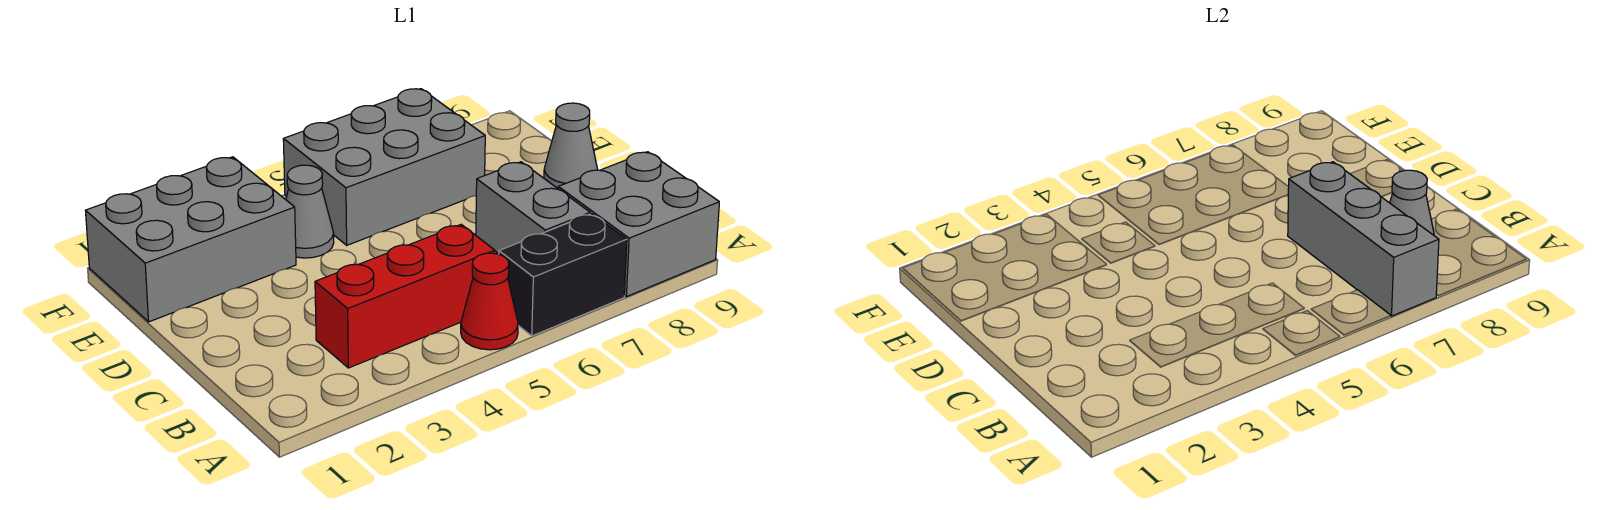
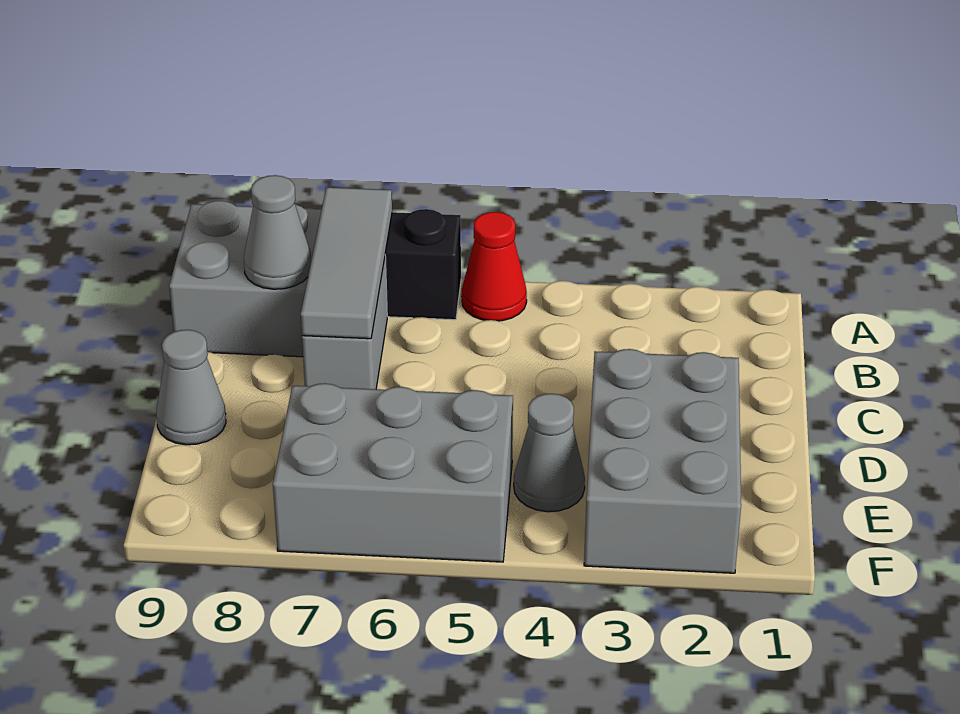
grey brick A7:C7 level 2 -> grey tile A7:C7 level 2
red brick B3:B5 level 1 -> none
grey brick E1:F3 level 1 -> grey brick D2:F3 level 1

